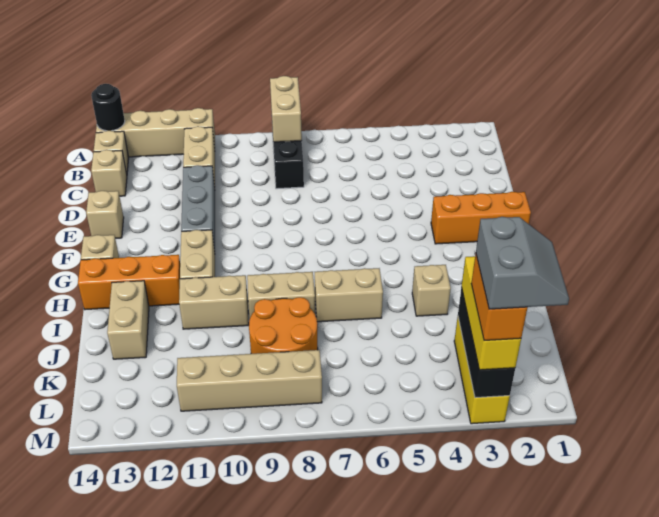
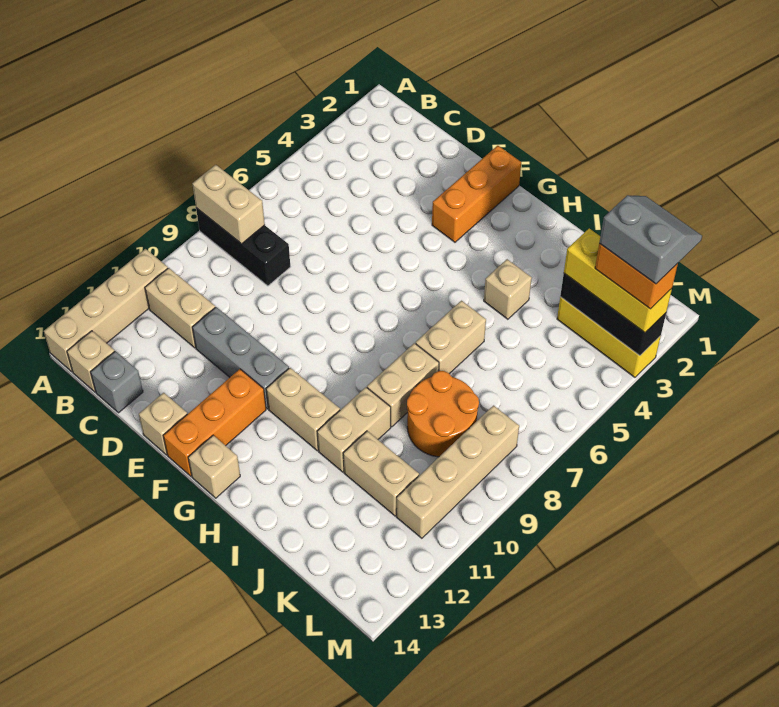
black round brick A14 level 2 -> none
tan brick C14 level 1 -> grey brick C14 level 1
orange brick H12:H14 level 1 -> orange brick F12:F14 level 1
tan brick I13:J13 level 1 -> tan brick J11:K11 level 1

